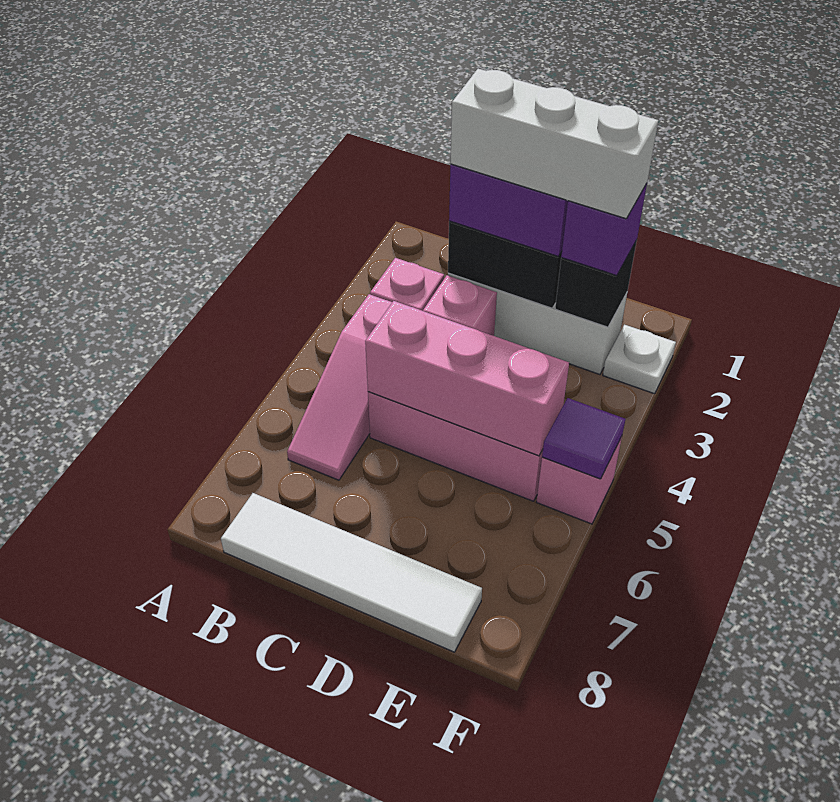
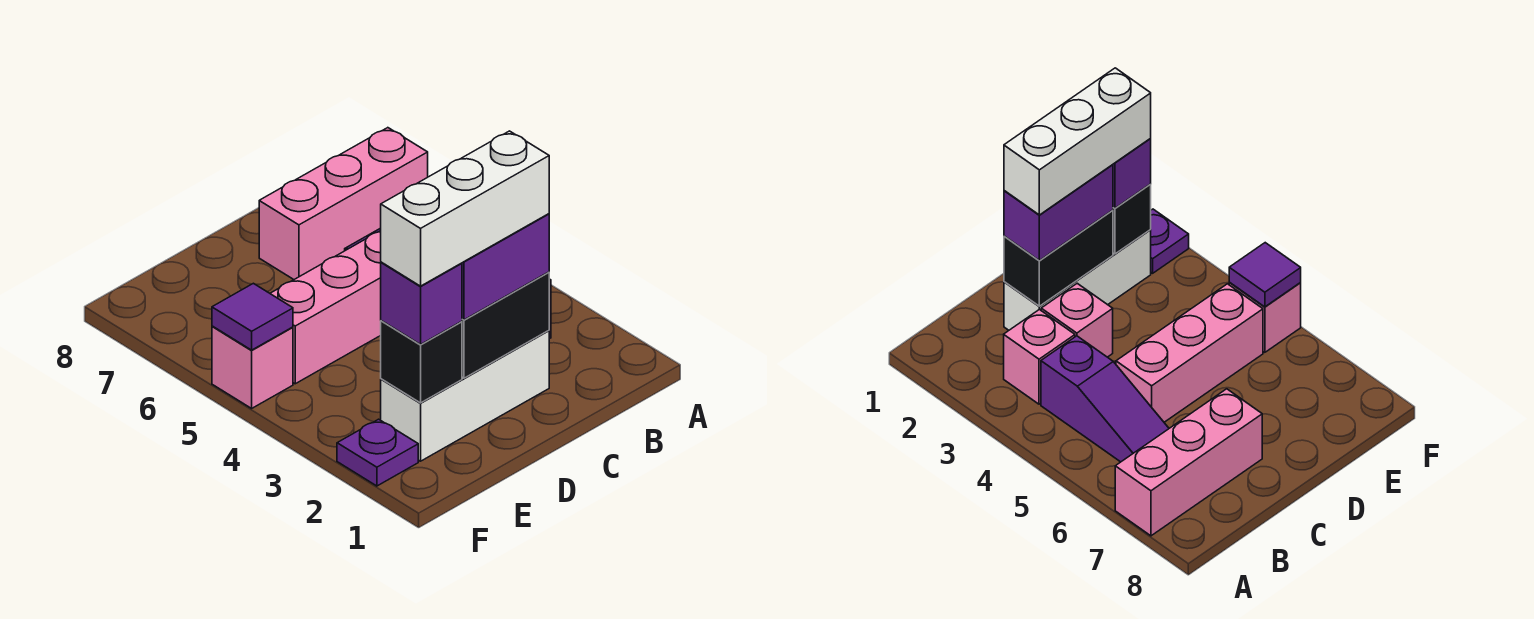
pink slope B4:B6 level 1 top 4 -> purple slope B4:B6 level 1 top 4
white tile B8:E8 level 1 -> none
pink brick C5:E5 level 2 -> pink brick A7:C7 level 1
white plate F2 level 1 -> purple plate F2 level 1

